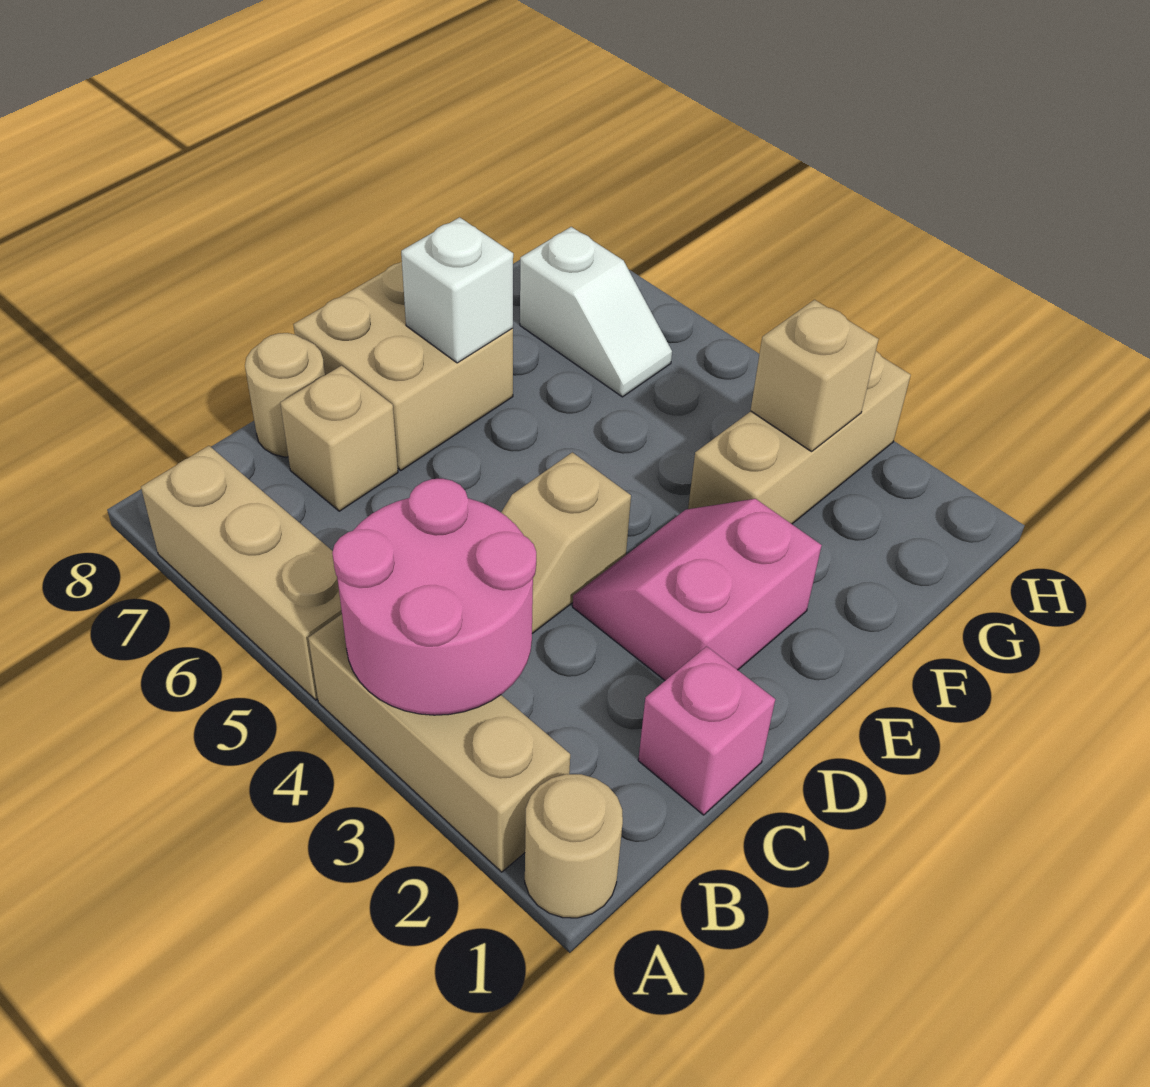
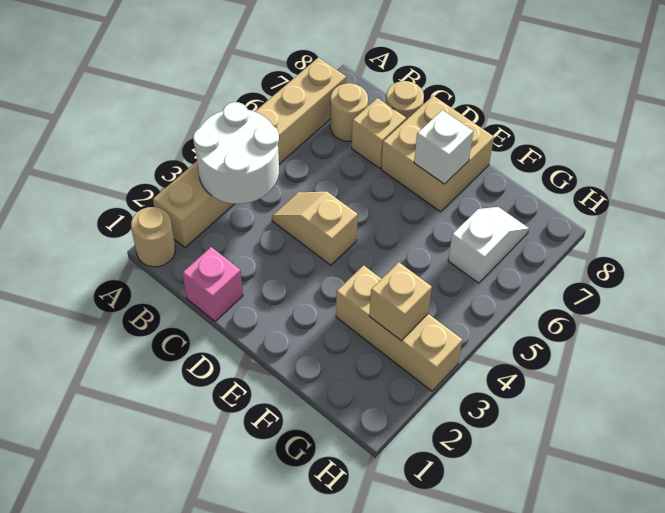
pink round brick A3:B4 level 2 -> white round brick A3:B4 level 2
none -> tan round brick B7 level 1
pink slope D2:E3 level 1 top 2 -> none
white slope G6:G7 level 1 top 7 -> white slope G6:G7 level 1 top 6

